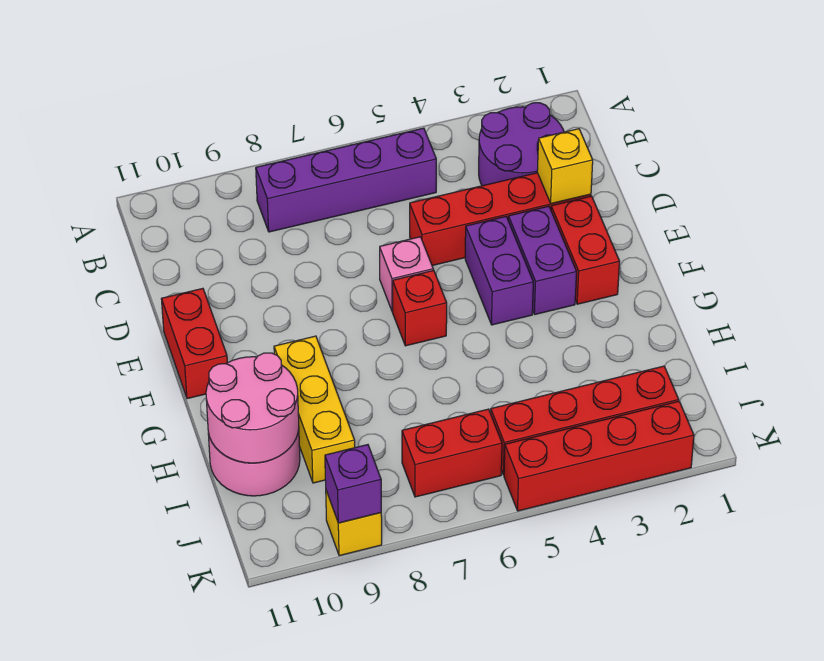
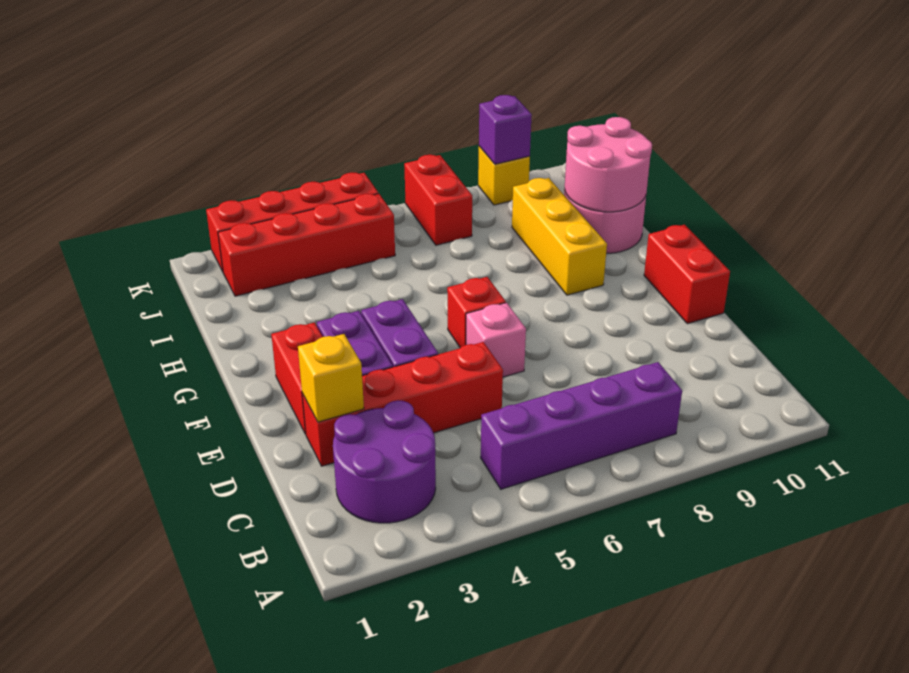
red brick J6:J7 level 1 -> red brick J7:K7 level 1

